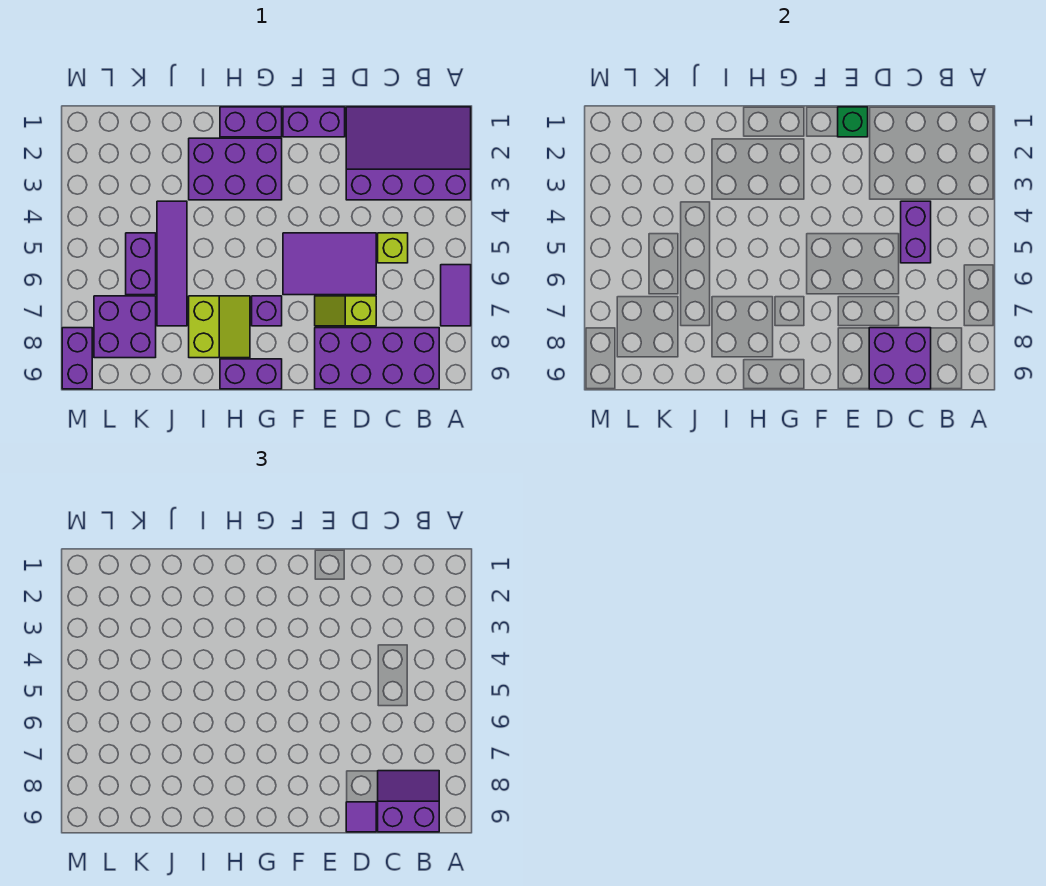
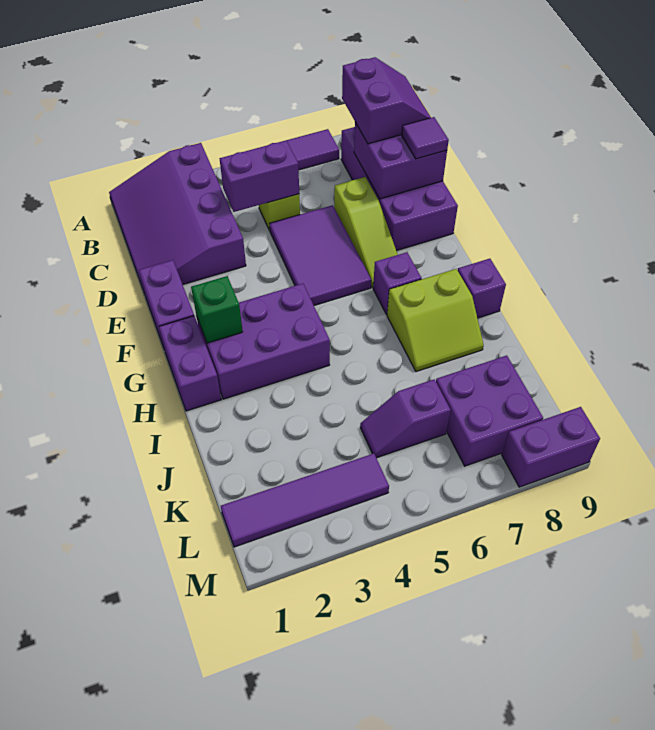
purple slope B8:C9 level 3 top 9 -> purple slope B8:C9 level 3 top 8
lime slope D7:E7 level 1 top D -> lime slope D7:F7 level 1 top D
green brick E1 level 2 -> green brick G2 level 2
purple brick G2:I3 level 1 -> purple brick G2:H4 level 1
purple brick G9:H9 level 1 -> purple brick H9 level 1
lime slope H7:I8 level 1 top I -> lime slope H7:I8 level 1 top H
purple tile J4:J7 level 1 -> purple tile L1:L4 level 1
purple brick K5:K6 level 1 -> purple slope K5:K6 level 1 top 6

